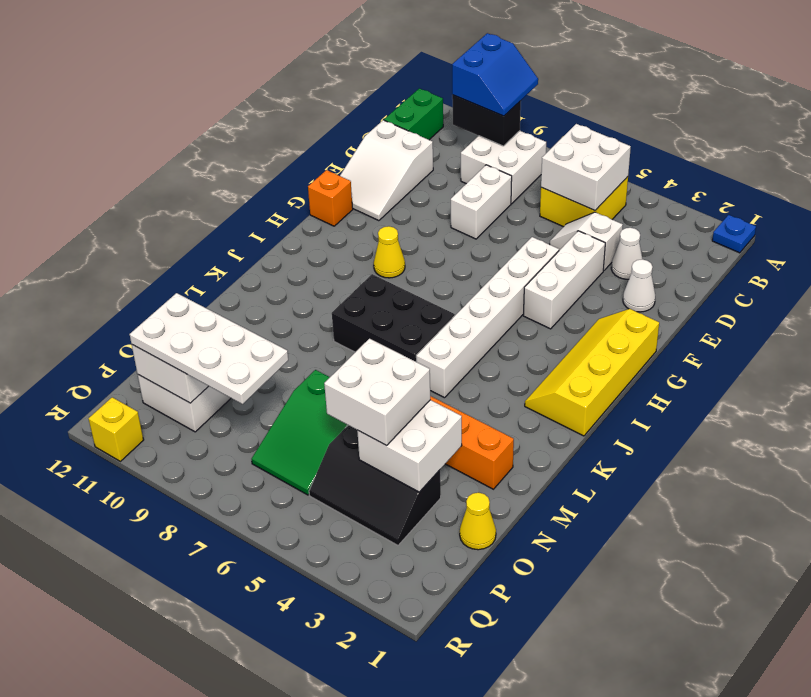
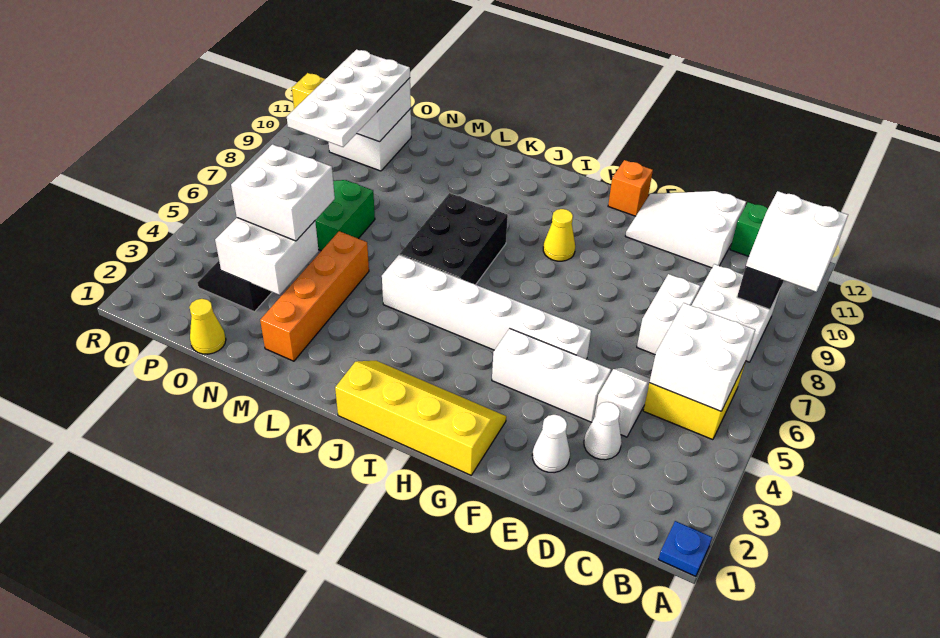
blue slope A9:B10 level 3 top 10 -> white slope A9:B10 level 3 top 10
white brick D8:E8 level 1 -> white brick D7:D8 level 1

